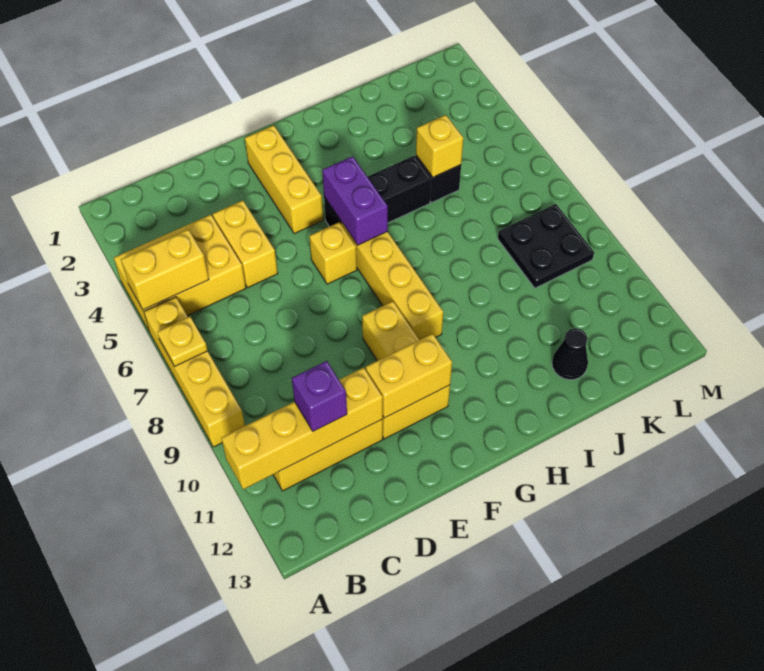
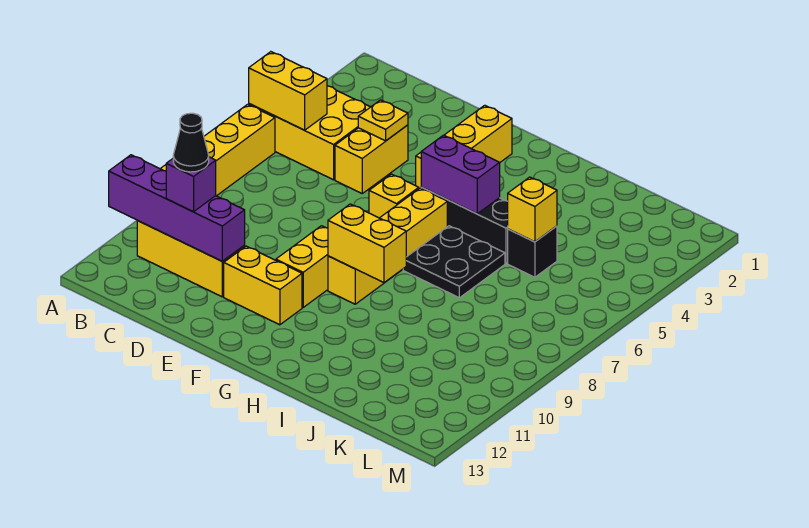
yellow plate A7 level 2 -> yellow plate D4 level 2
yellow brick A11:D11 level 2 -> purple brick A11:D11 level 2
yellow brick E11:F11 level 2 -> yellow brick G9:H9 level 2
purple brick G5:G6 level 2 -> purple brick G5:H5 level 2
black cone J12 level 1 -> black cone C11 level 4
black plate K8:L9 level 1 -> black plate H6:I7 level 1

